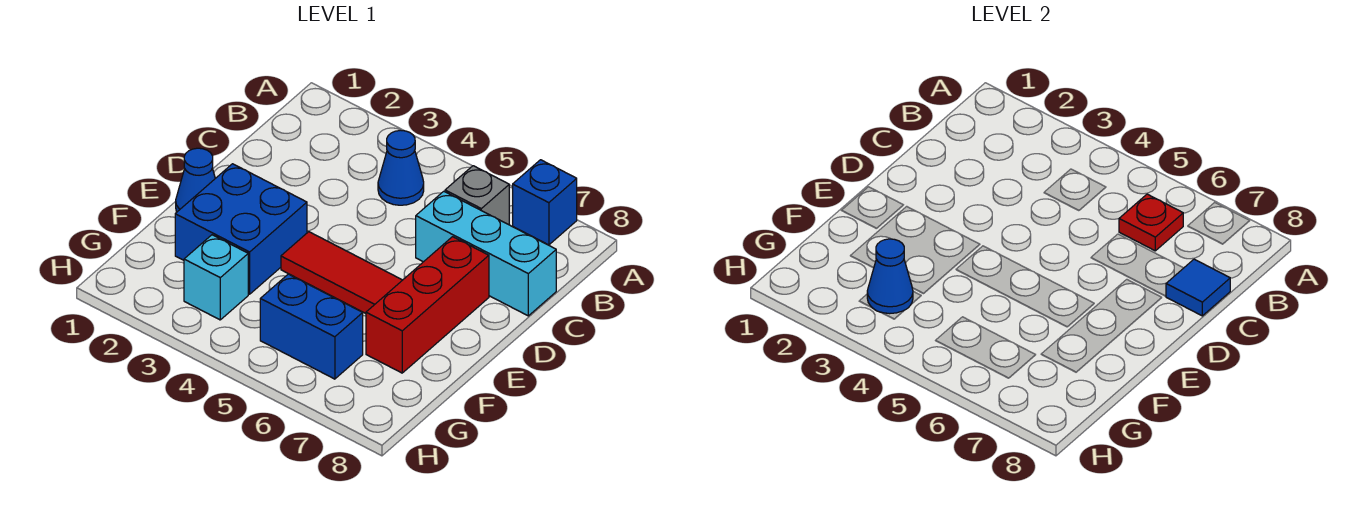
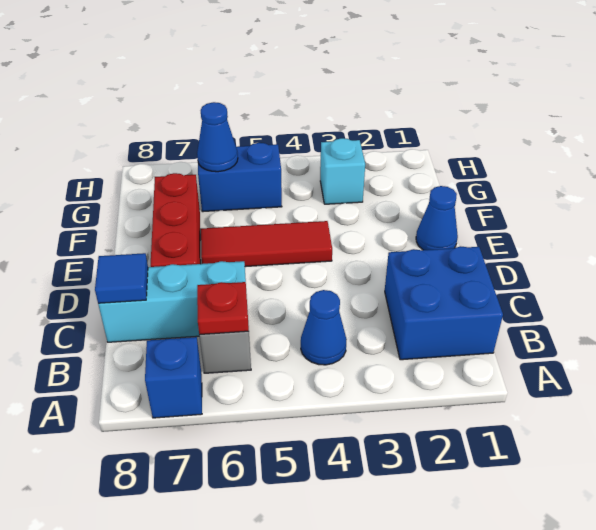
blue brick E2:F3 level 1 -> blue brick B1:C2 level 1
blue cone G3 level 2 -> blue cone G6 level 2

